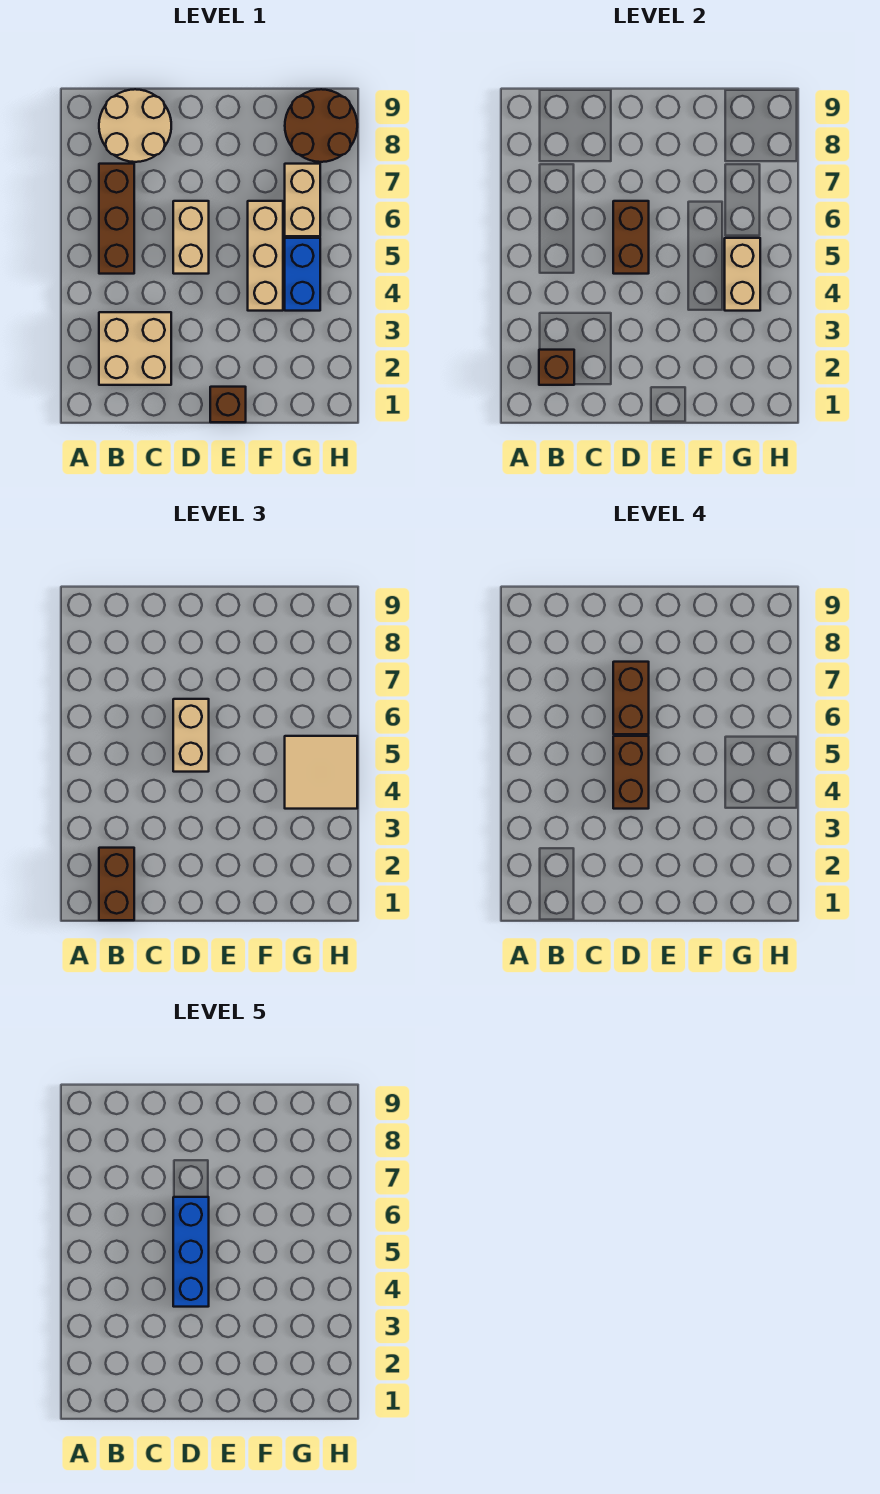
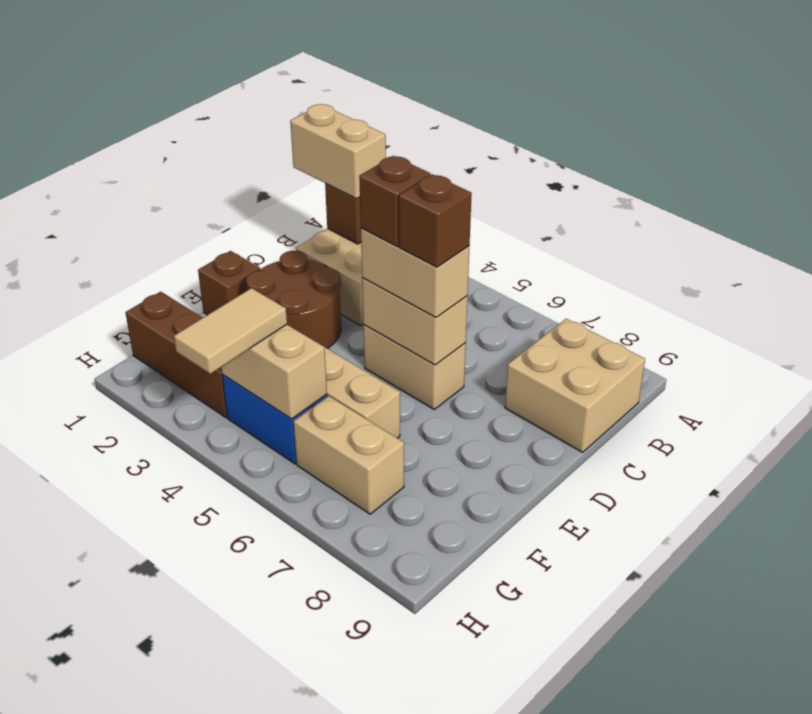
brown brick B1:B2 level 3 -> tan brick B1:B2 level 3
brown brick B5:B7 level 1 -> brown brick G1:G3 level 1
tan round brick B8:C9 level 1 -> tan brick B8:C9 level 1
brown brick D4:D5 level 4 -> brown brick D5 level 4
blue brick D4:D6 level 5 -> none
brown brick D5:D6 level 2 -> tan brick D5:D6 level 2
brown brick D6:D7 level 4 -> brown brick D6 level 4
tan tile G4:H5 level 3 -> tan tile G4:H4 level 3
brown round brick G8:H9 level 1 -> brown round brick D2:E3 level 1

